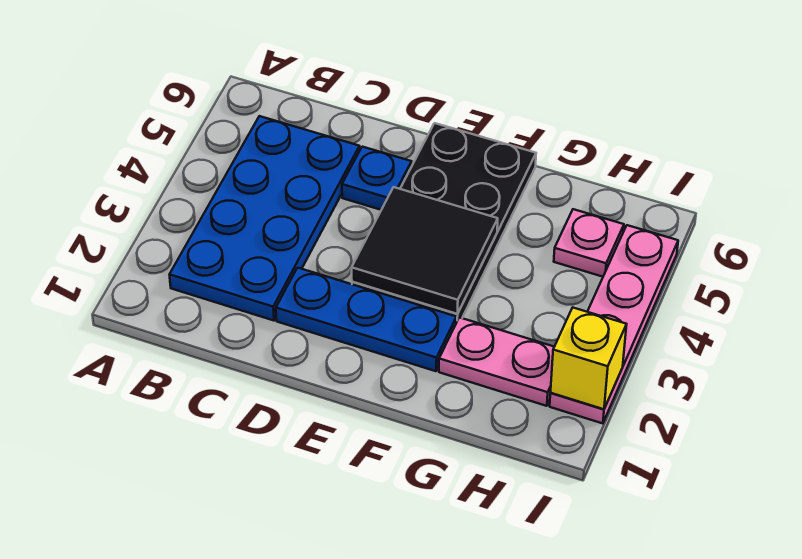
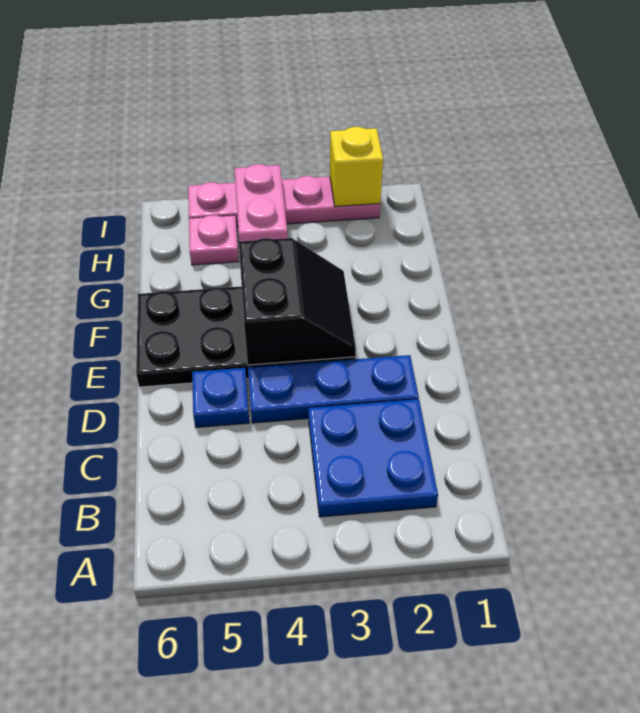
blue plate B2:C5 level 1 -> blue plate B2:C3 level 1
blue plate D2:F2 level 1 -> blue plate D2:D4 level 1
black tile E3:F4 level 2 -> black slope E3:F4 level 2 top 4
pink plate G2:H2 level 1 -> pink plate H4:I4 level 2

